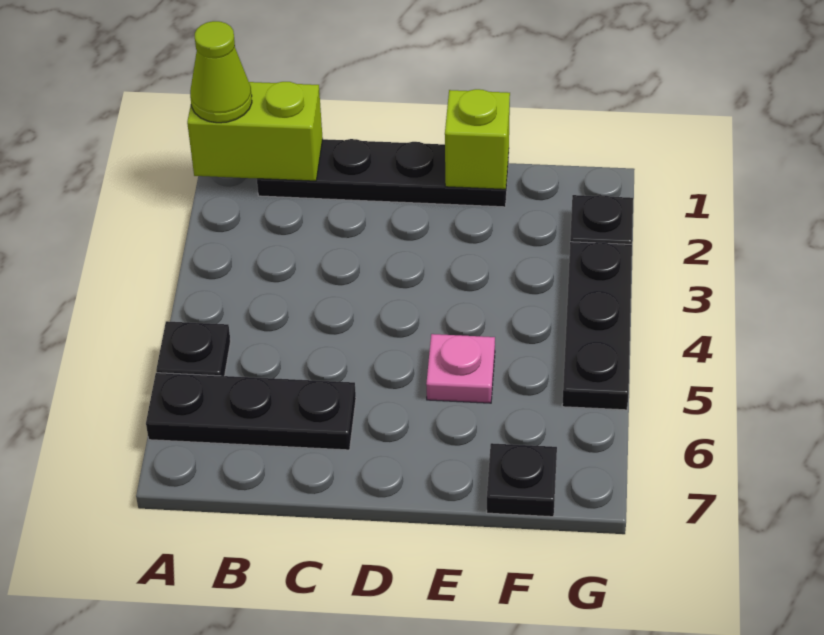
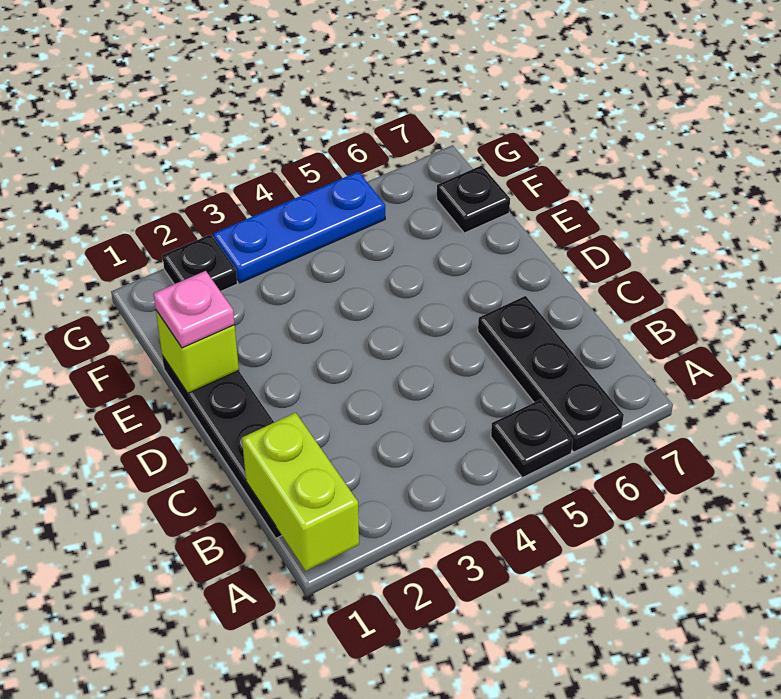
lime cone A1 level 3 -> none
pink plate E5 level 1 -> pink plate E1 level 3
black plate G3:G5 level 1 -> blue plate G3:G5 level 1

